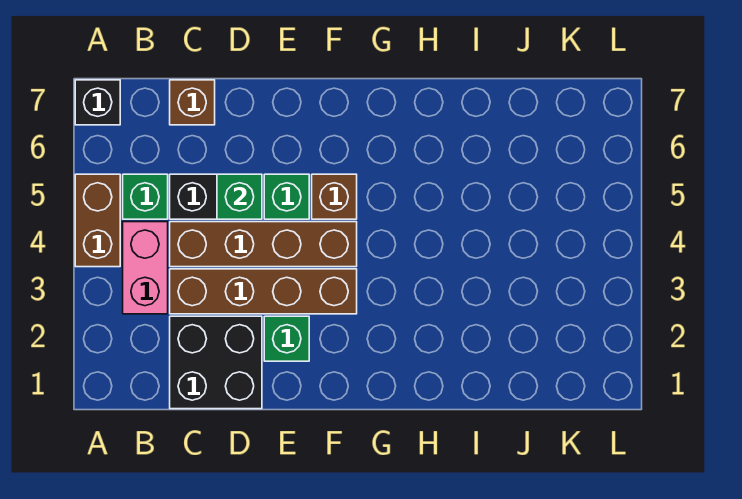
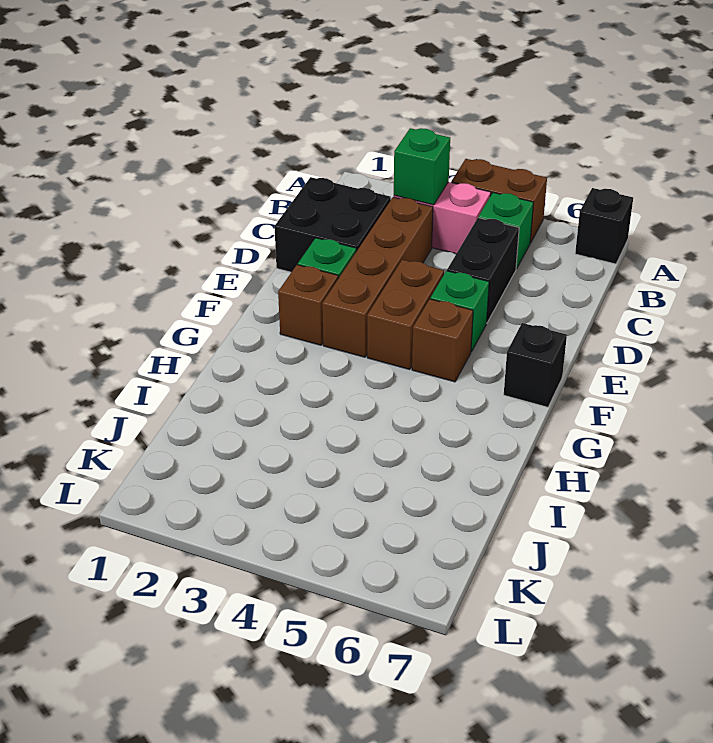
brown brick C4:F4 level 1 -> brown brick E4:F4 level 1
brown brick C7 level 1 -> brown brick F2 level 1
green brick D5 level 2 -> green brick B3 level 2
none -> black brick F7 level 1

